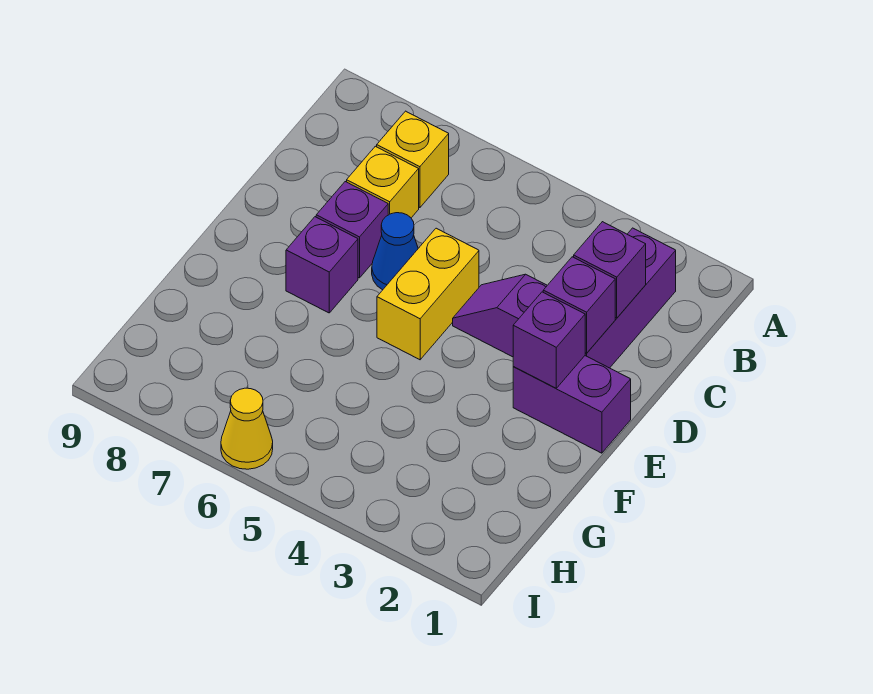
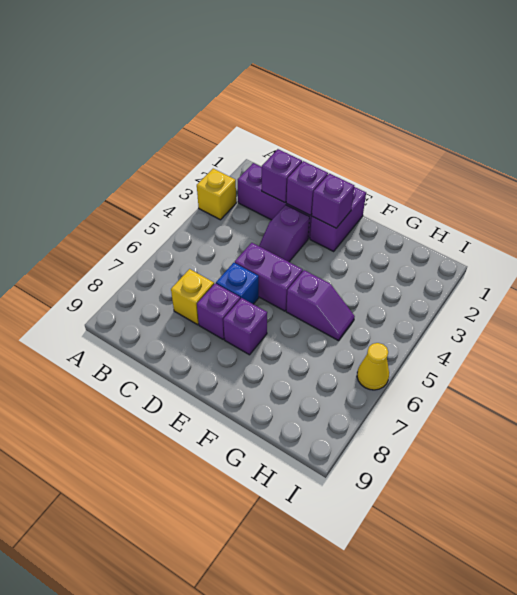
yellow brick B7 level 1 -> yellow brick A3 level 1
yellow brick D5:E5 level 1 -> purple brick D5:E5 level 1
blue cone D6 level 1 -> blue brick D6 level 1
none -> purple slope F5:G5 level 1 top F

